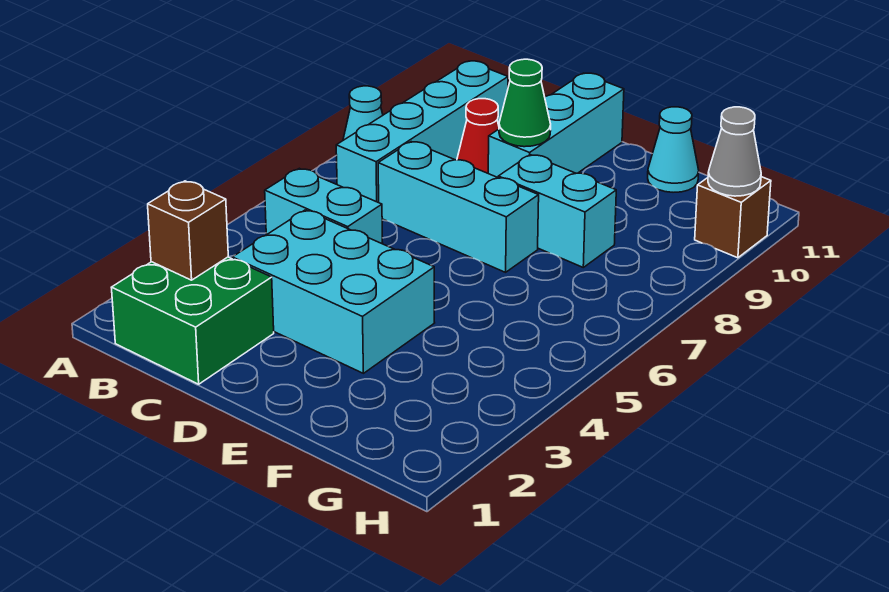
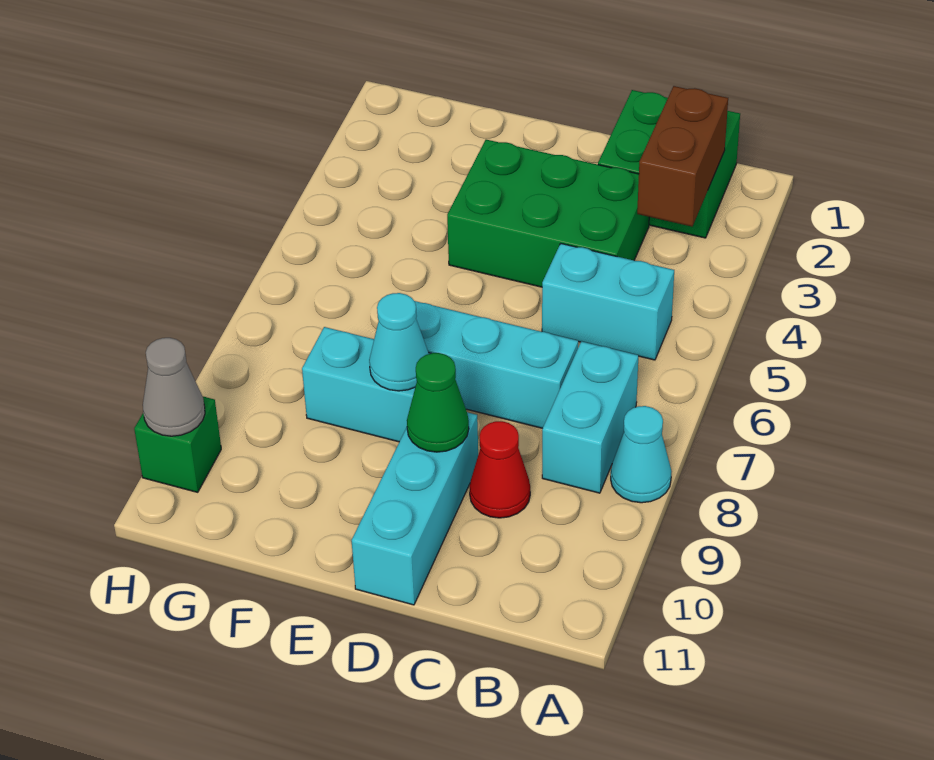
brown brick B2 level 2 -> brown brick B2:B3 level 2
cyan brick B7:B10 level 1 -> cyan brick B7:B8 level 1
cyan brick C3:E4 level 1 -> green brick C3:E4 level 1
cyan cone F11 level 1 -> cyan cone E8 level 2
brown brick H10 level 1 -> green brick H10 level 1

